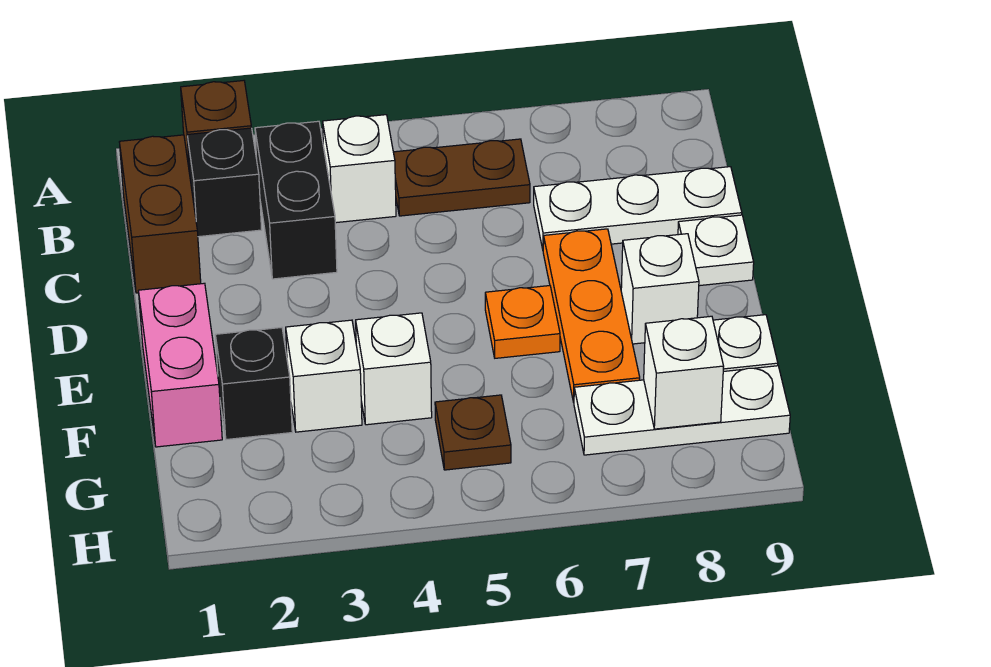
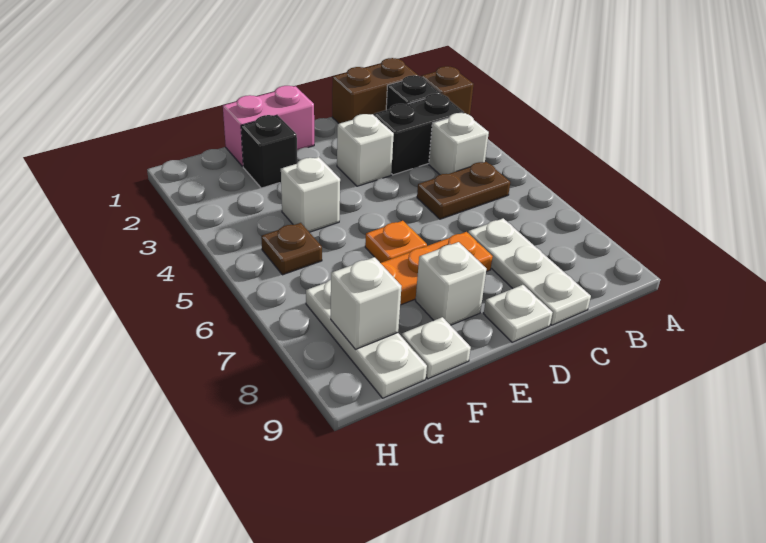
brown plate B5:B6 level 1 -> brown plate B5:C5 level 1
white brick F3 level 1 -> white brick D3 level 1

